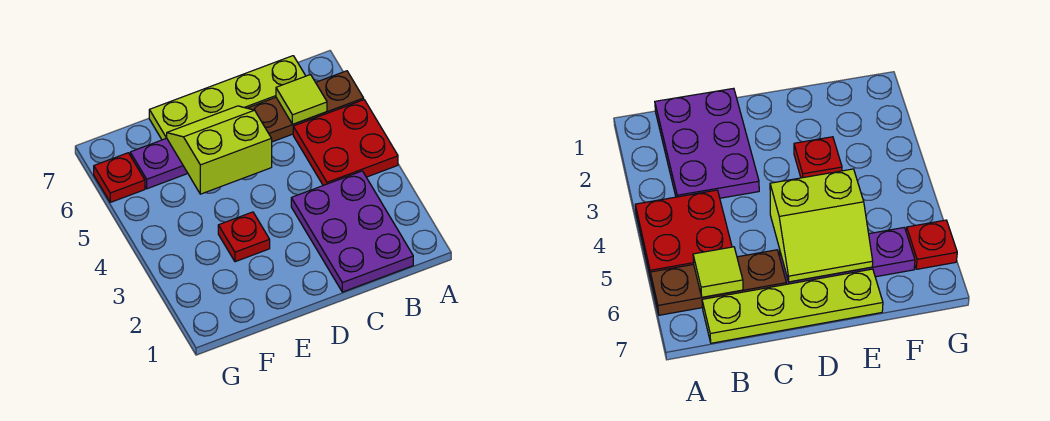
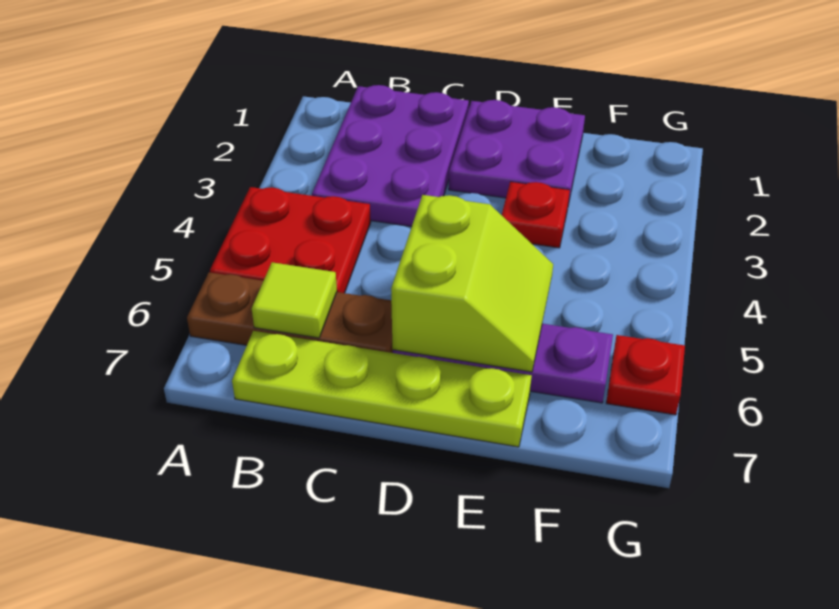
none -> purple plate D1:E2 level 1
lime slope D5:E6 level 2 top 5 -> lime slope D5:E6 level 2 top D

